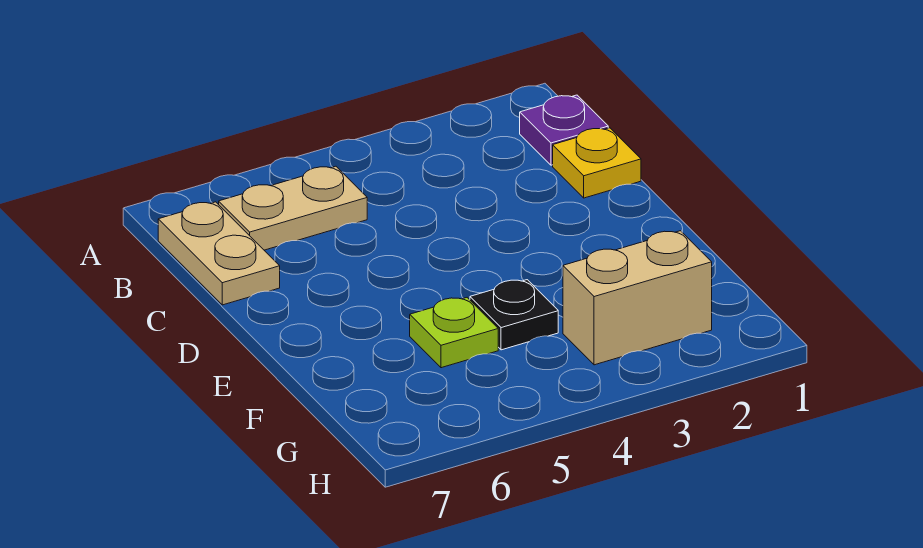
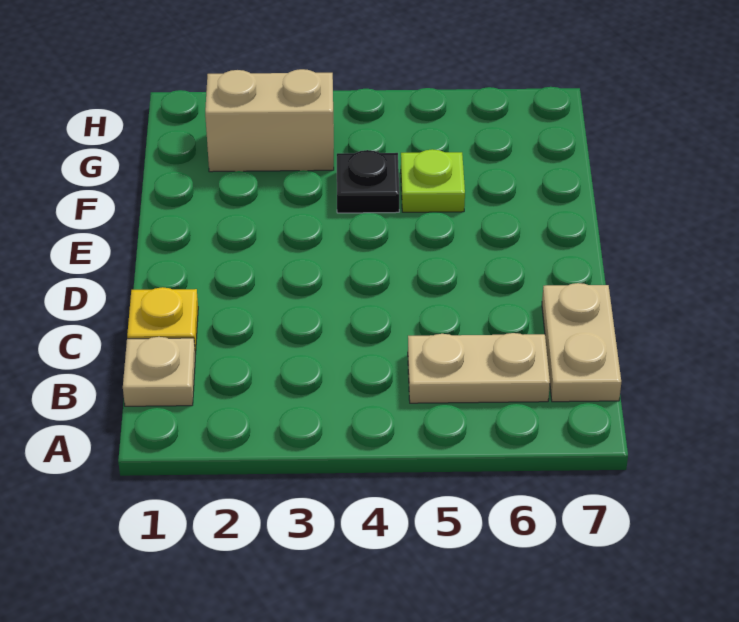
purple plate B1 level 1 -> tan plate B1 level 1

